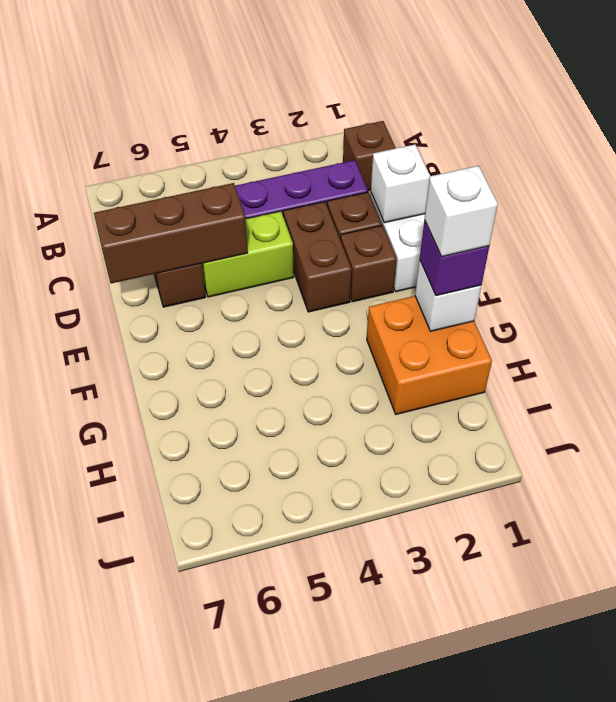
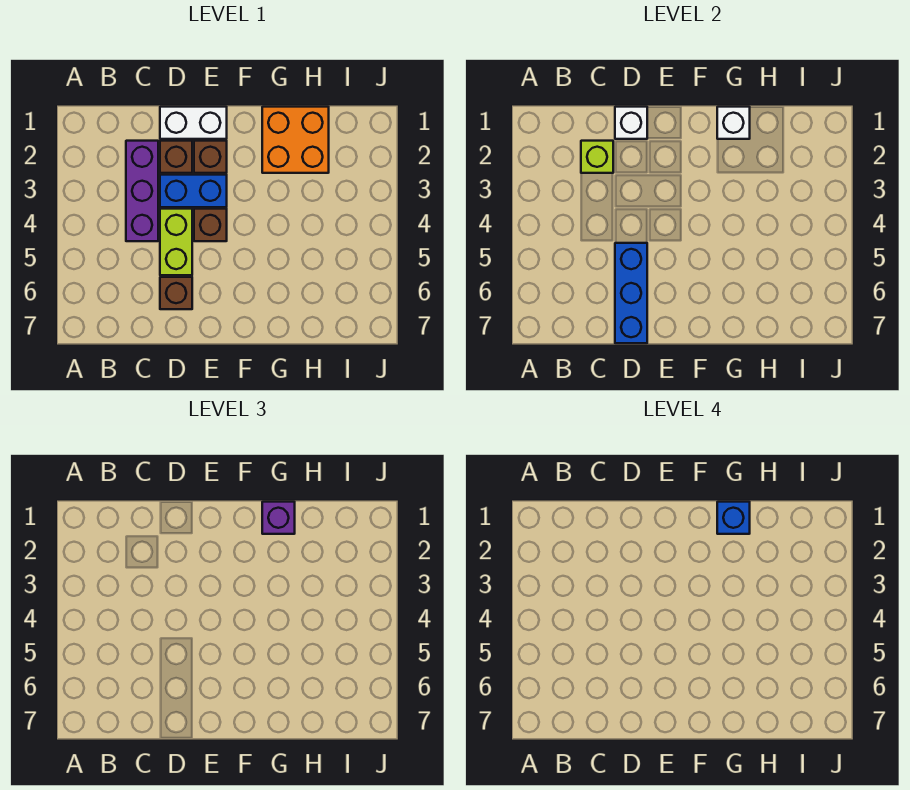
brown brick B1 level 1 -> brown brick E4 level 1
none -> lime brick C2 level 2
brown brick D3:E3 level 1 -> blue brick D3:E3 level 1
brown brick D5:D7 level 2 -> blue brick D5:D7 level 2
white brick G1 level 4 -> blue brick G1 level 4

